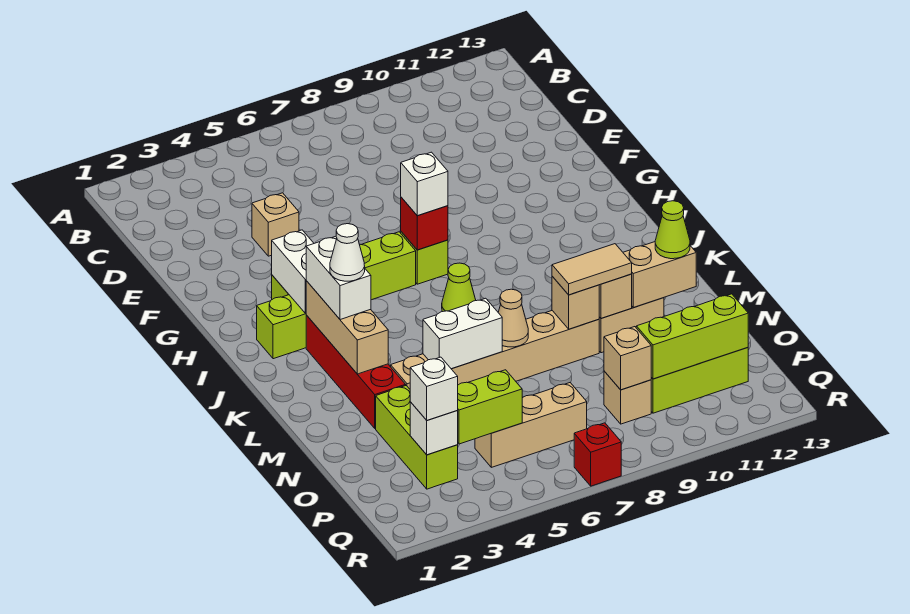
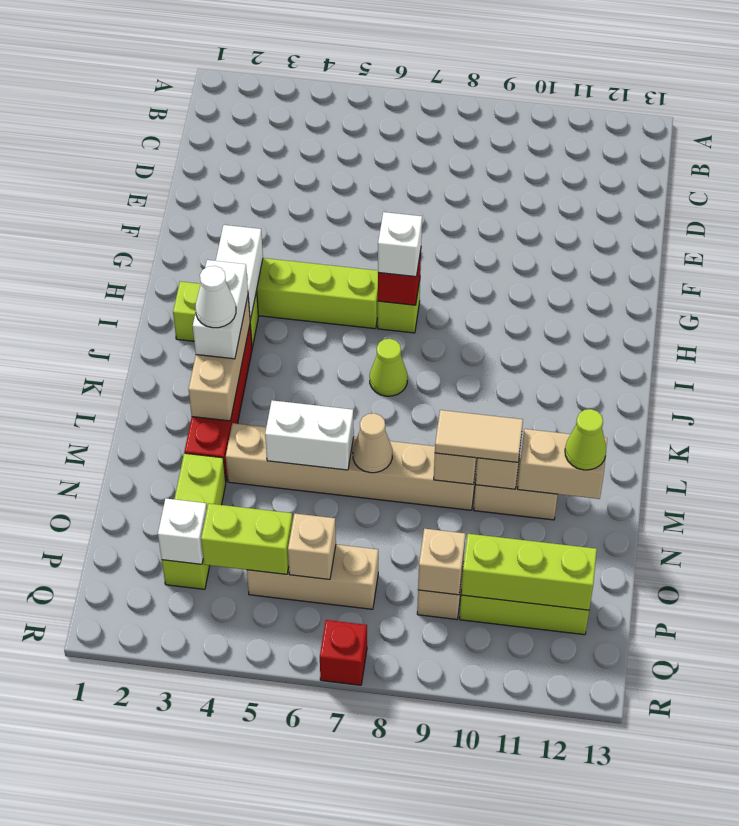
tan brick E4 level 1 -> tan brick P6 level 2
white brick P3 level 3 -> none

